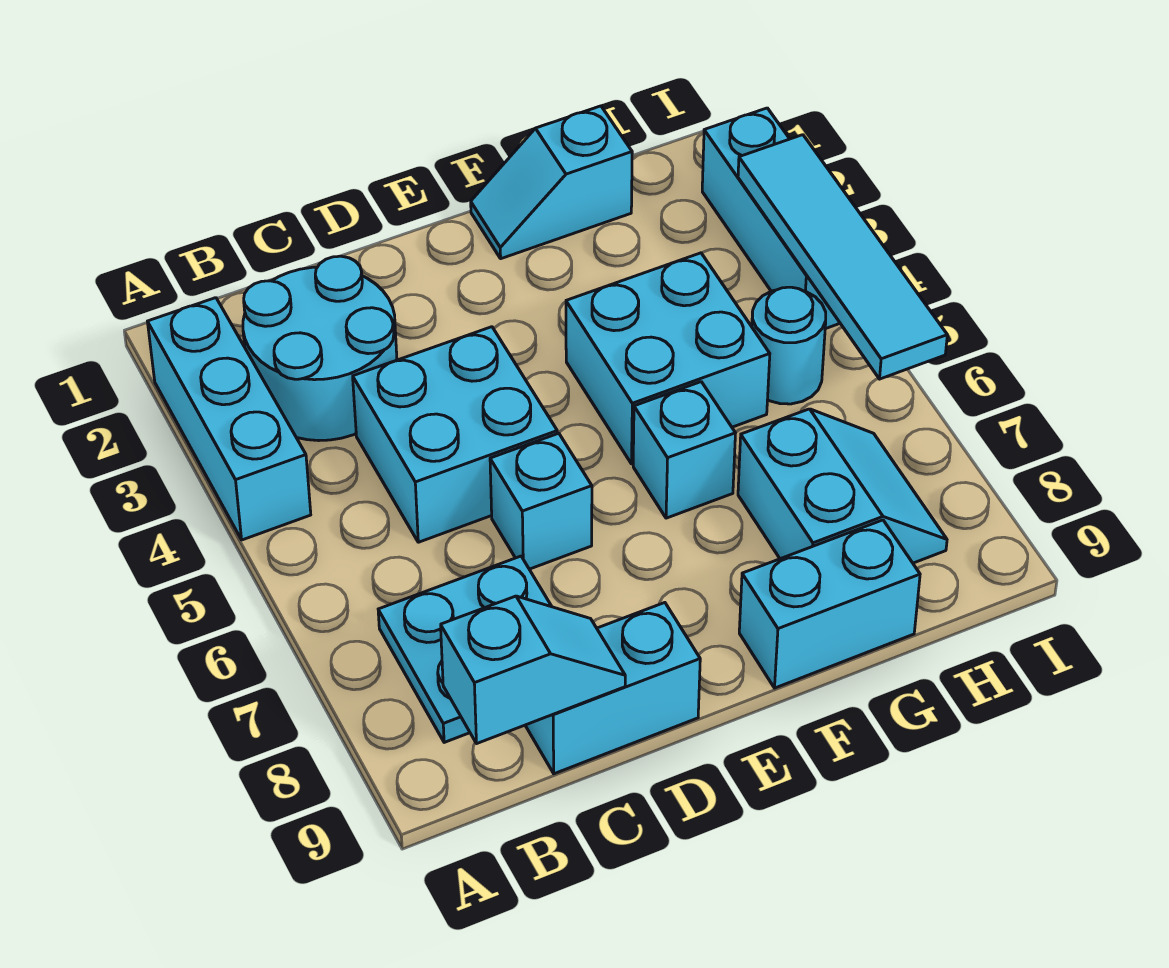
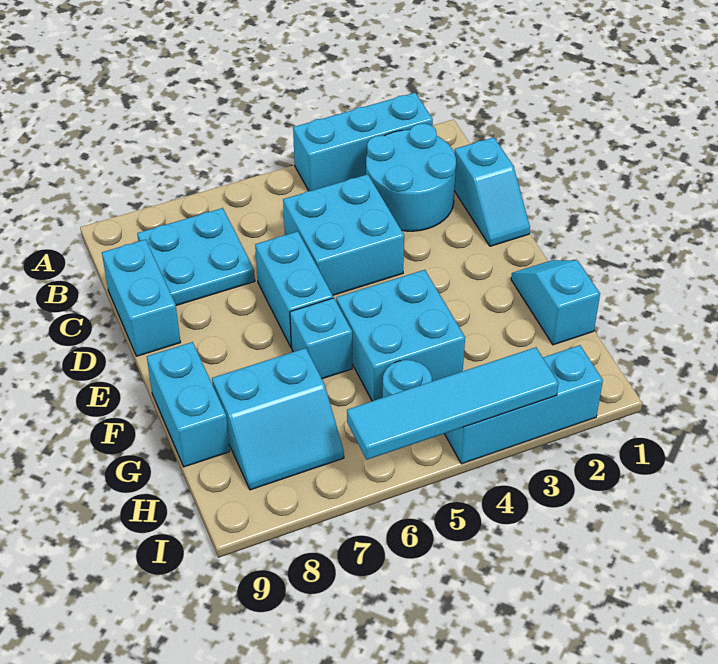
cyan slope B9:C9 level 2 top B -> cyan slope C1:D1 level 1 top C
cyan brick D6 level 1 -> cyan brick D6:E6 level 1

